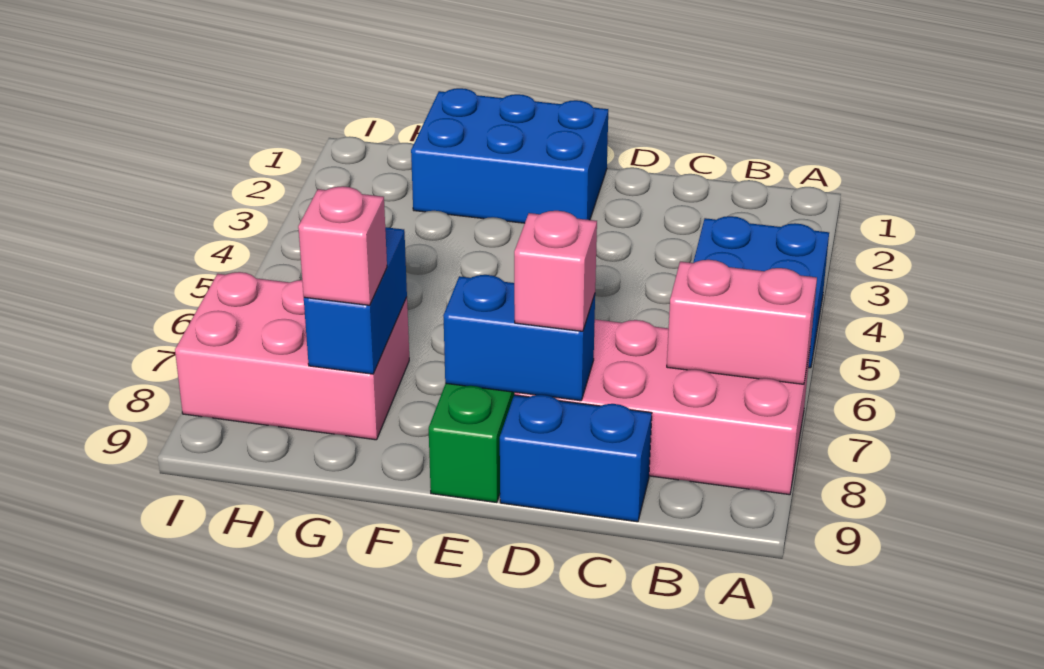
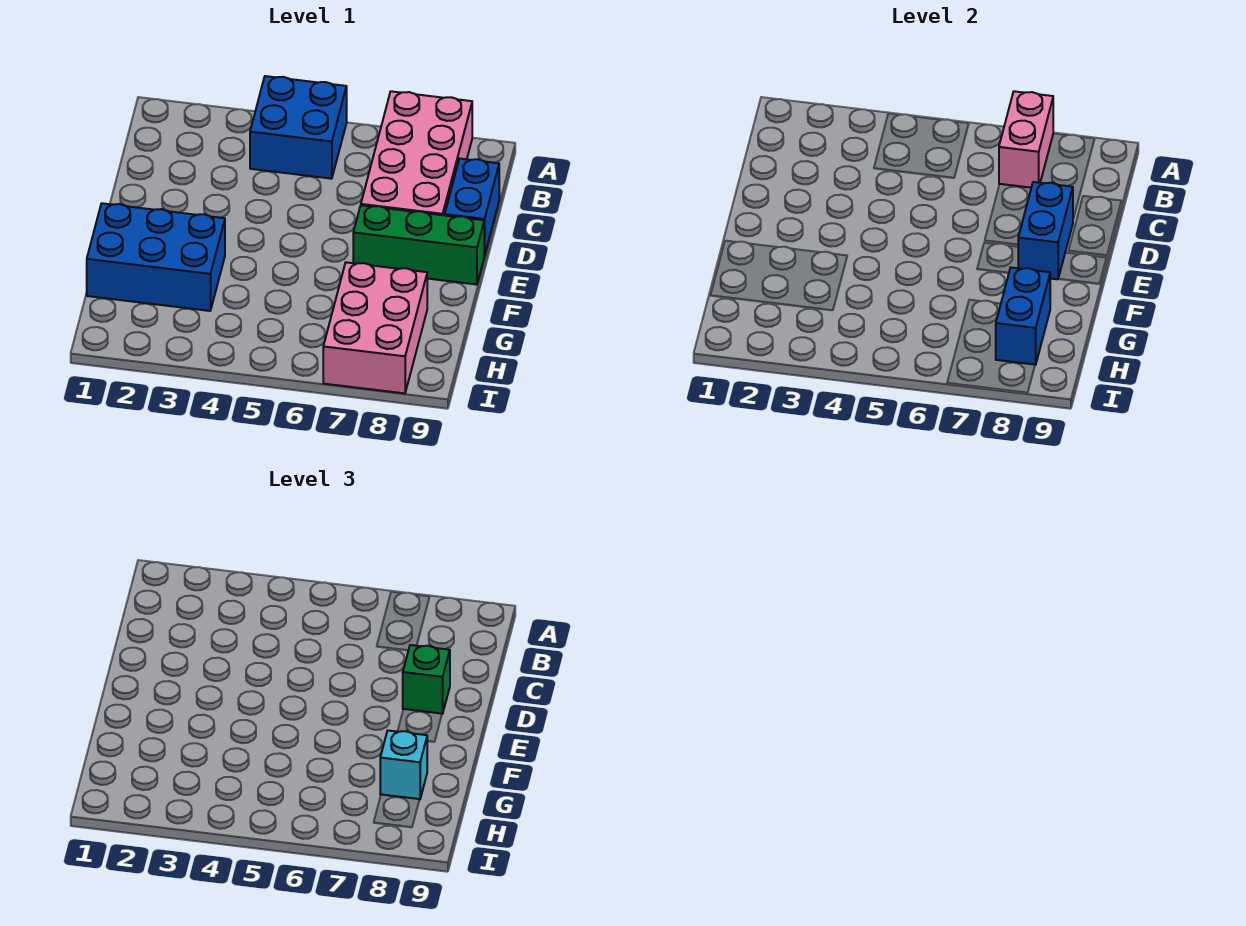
pink brick D8 level 3 -> green brick D8 level 3
blue brick E1:G2 level 1 -> blue brick F1:G3 level 1
blue brick G7:G8 level 2 -> blue brick G8:H8 level 2
pink brick G8 level 3 -> cyan brick G8 level 3

